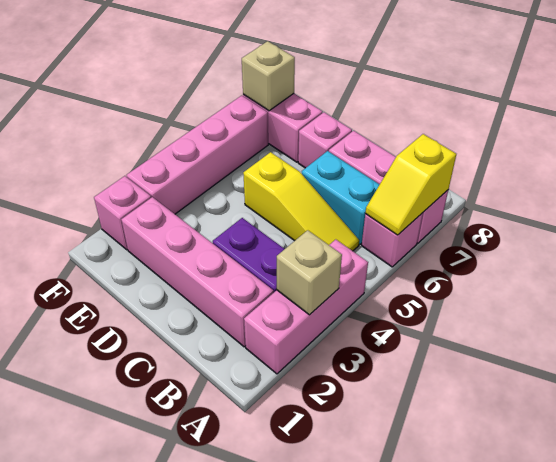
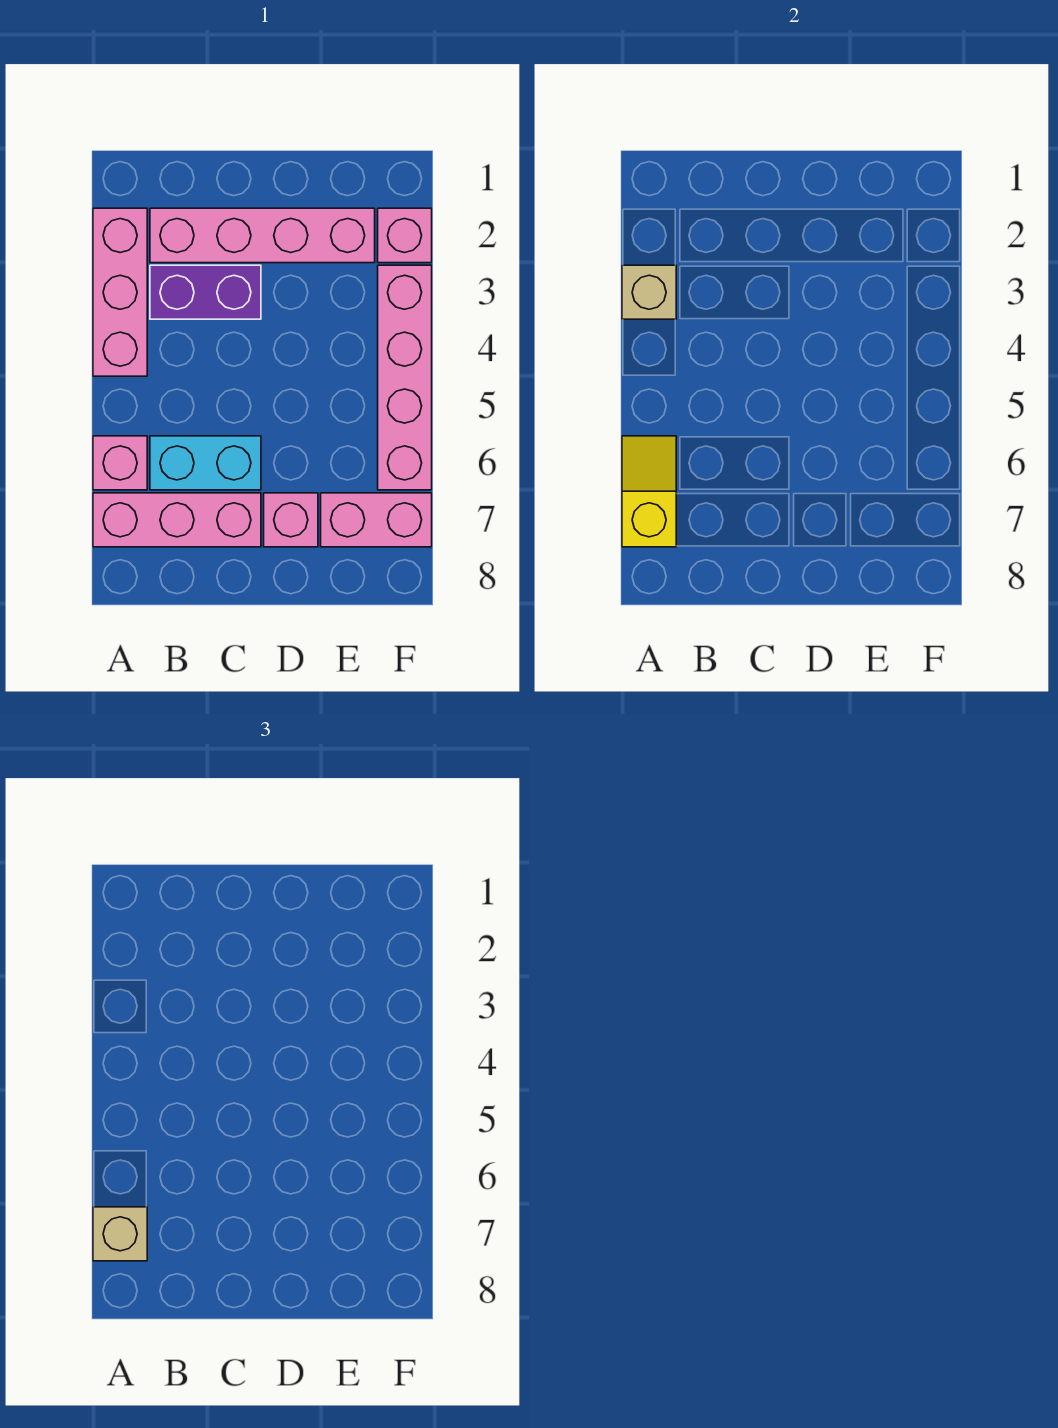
yellow slope B5:D5 level 1 top D -> none
tan brick F7 level 2 -> tan brick A7 level 3

